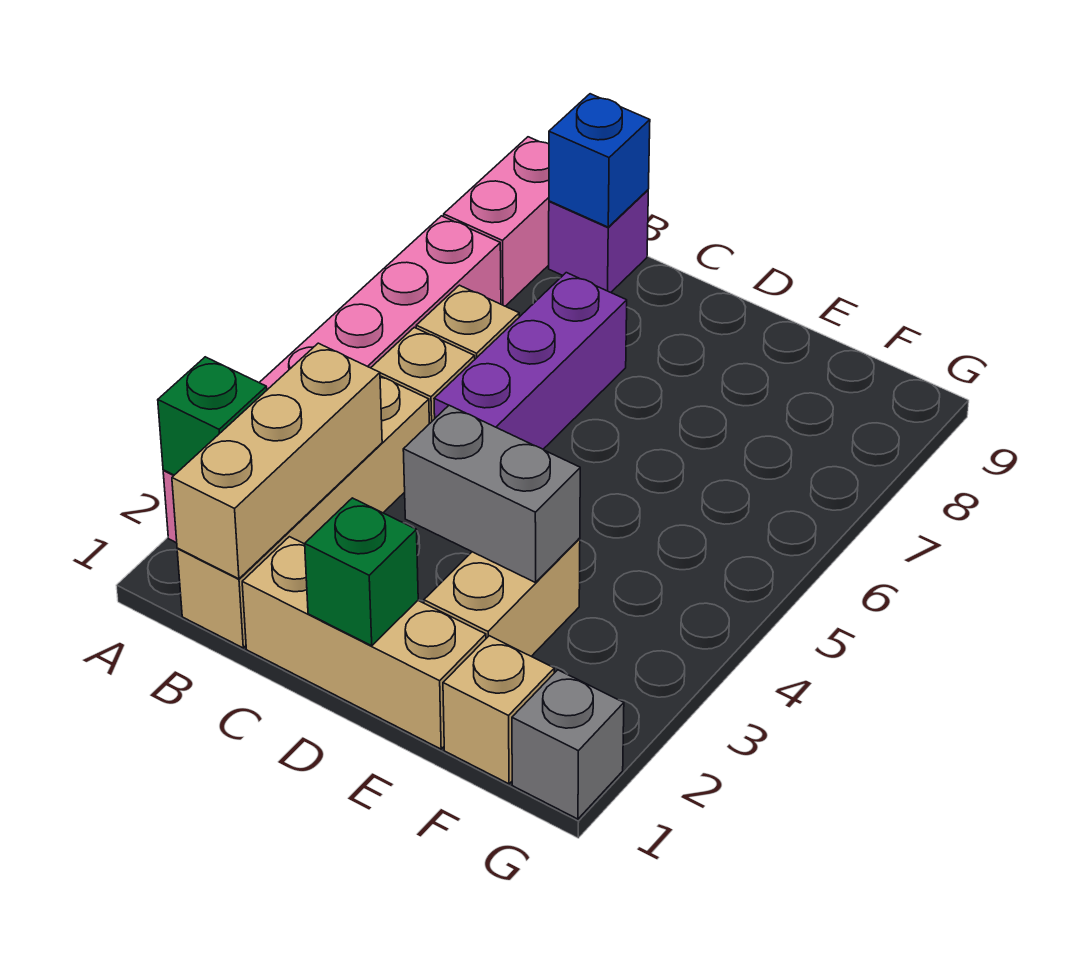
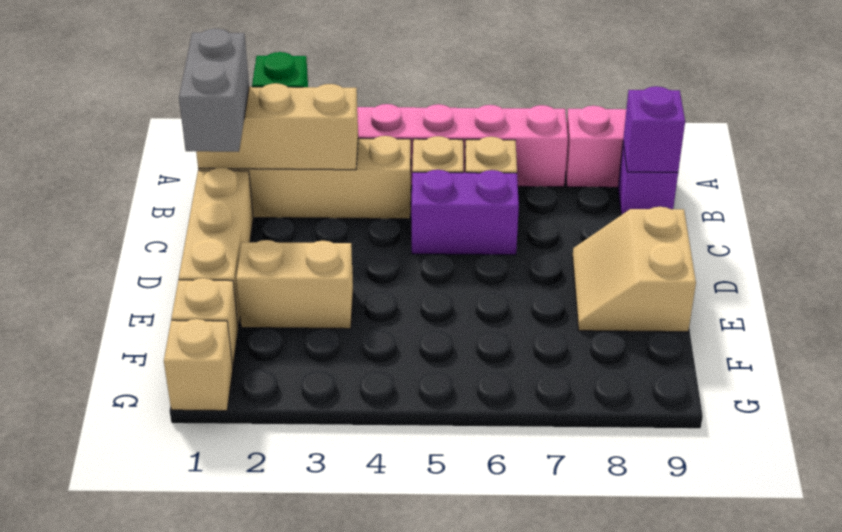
blue brick B9 level 2 -> purple brick B9 level 2
purple brick C5:C7 level 1 -> purple brick C5:C6 level 1
green brick D1 level 2 -> none
grey brick D3:E3 level 2 -> grey brick B1:C1 level 3
none -> tan slope D8:E9 level 1 top 9
grey brick G1 level 1 -> tan brick G1 level 1

